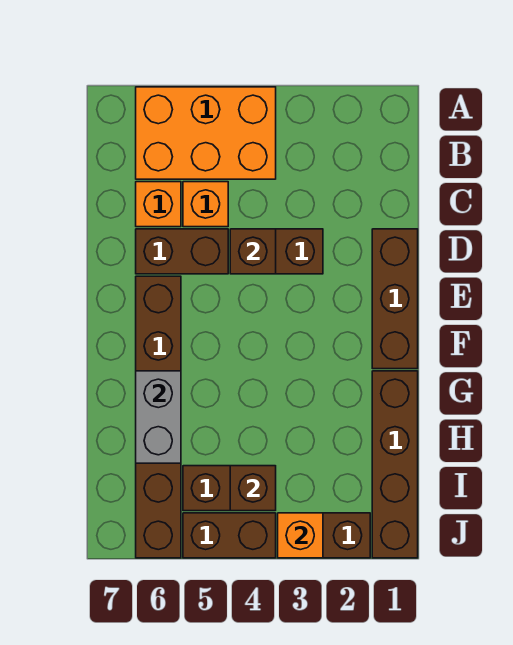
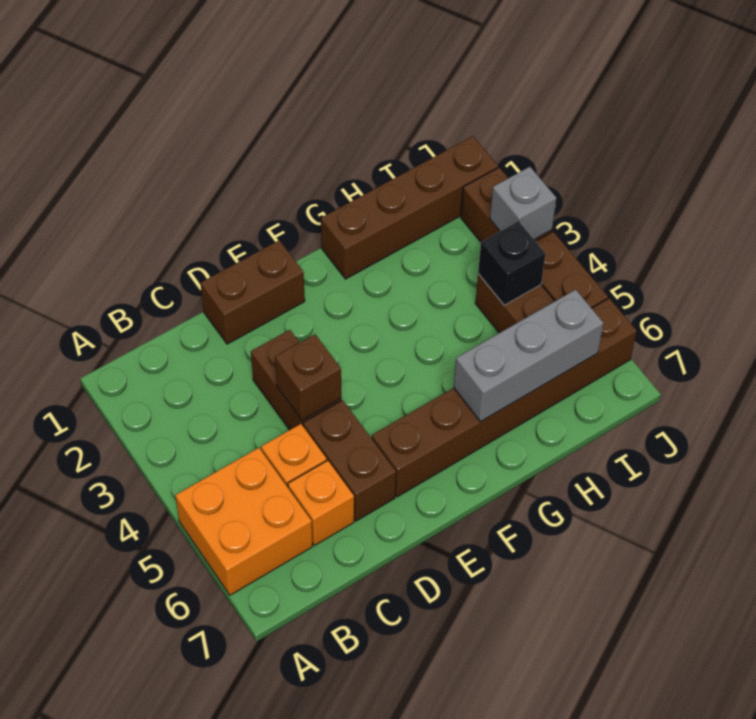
orange brick A4:B6 level 1 -> orange brick A5:B6 level 1
brown brick D1:F1 level 1 -> brown brick D1:E1 level 1
grey brick G6:H6 level 2 -> grey brick G6:I6 level 2
brown brick I4 level 2 -> black brick I4 level 2
orange brick J3 level 2 -> grey brick J3 level 2

